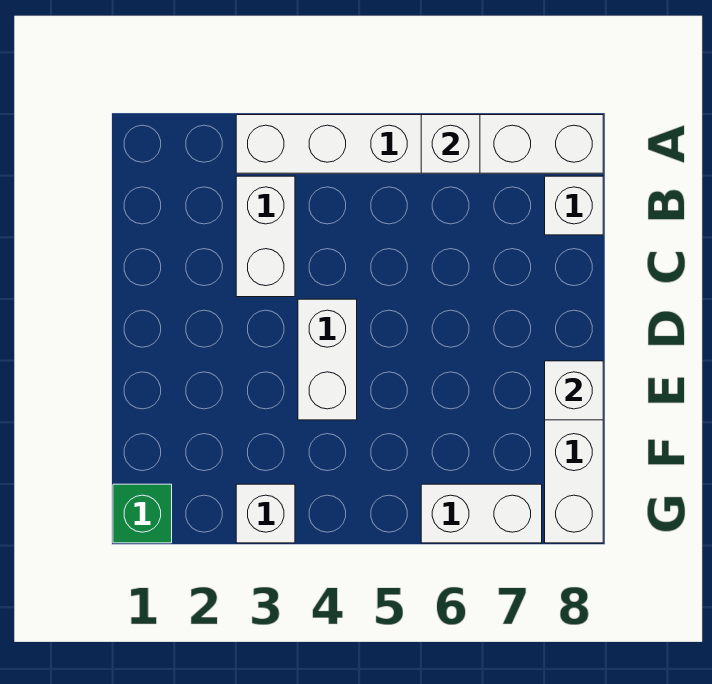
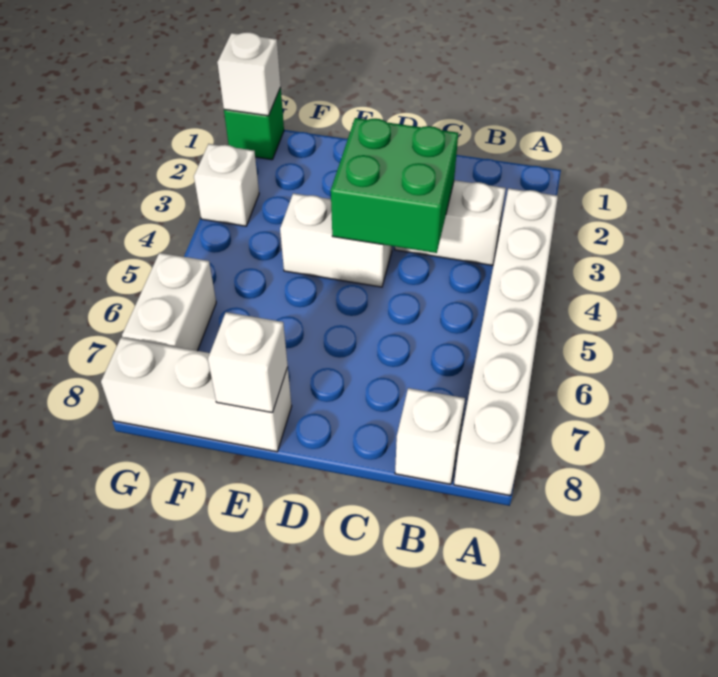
white brick A6 level 2 -> white brick G1 level 2
none -> green brick C3:D4 level 2

